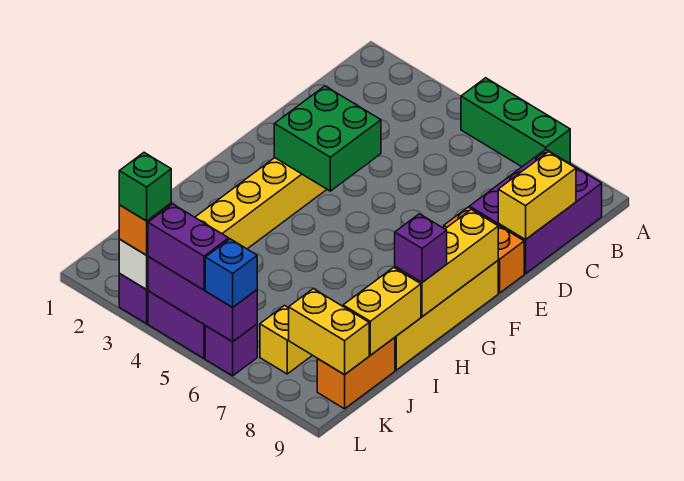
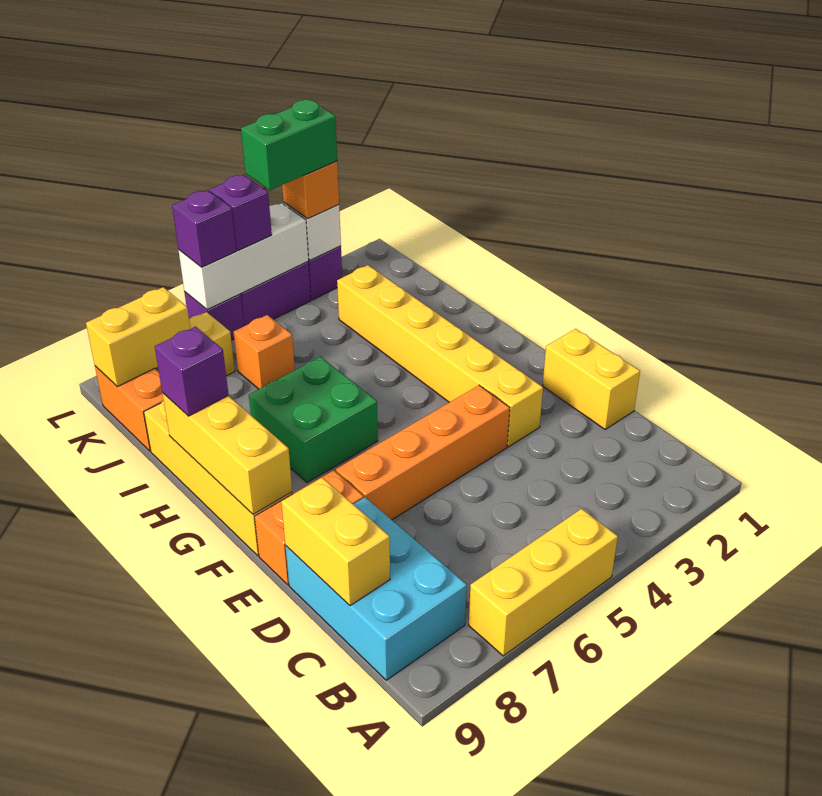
green brick A5:A7 level 1 -> yellow brick A5:A7 level 1
purple brick B8:D9 level 1 -> cyan brick B8:D9 level 1
green brick E3:F4 level 2 -> green brick G6:H7 level 1
none -> orange brick E4:E7 level 1
yellow brick I9:J9 level 2 -> yellow brick D1:E1 level 1
none -> orange brick J6 level 1
green brick L3 level 4 -> green brick L3:L4 level 4
purple brick L4:L6 level 2 -> white brick L4:L6 level 2
purple brick L4:L5 level 3 -> purple brick L5 level 3
blue brick L6 level 3 -> purple brick L6 level 3

